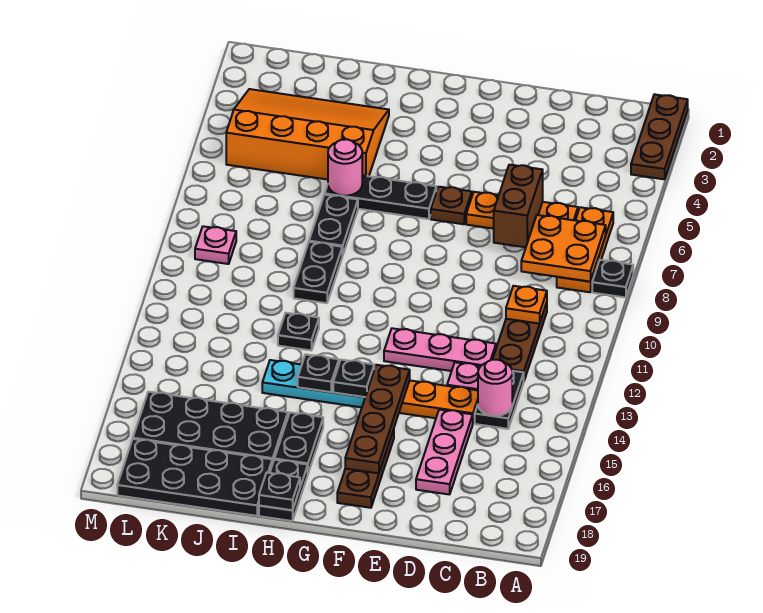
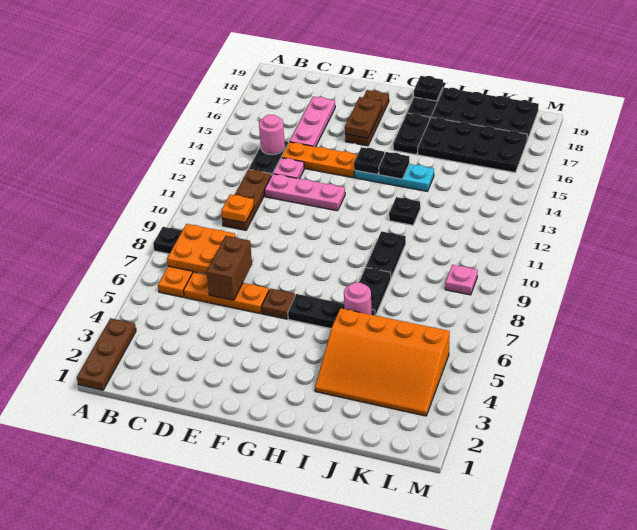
brown plate F14:F17 level 2 -> brown plate F16:F17 level 2

